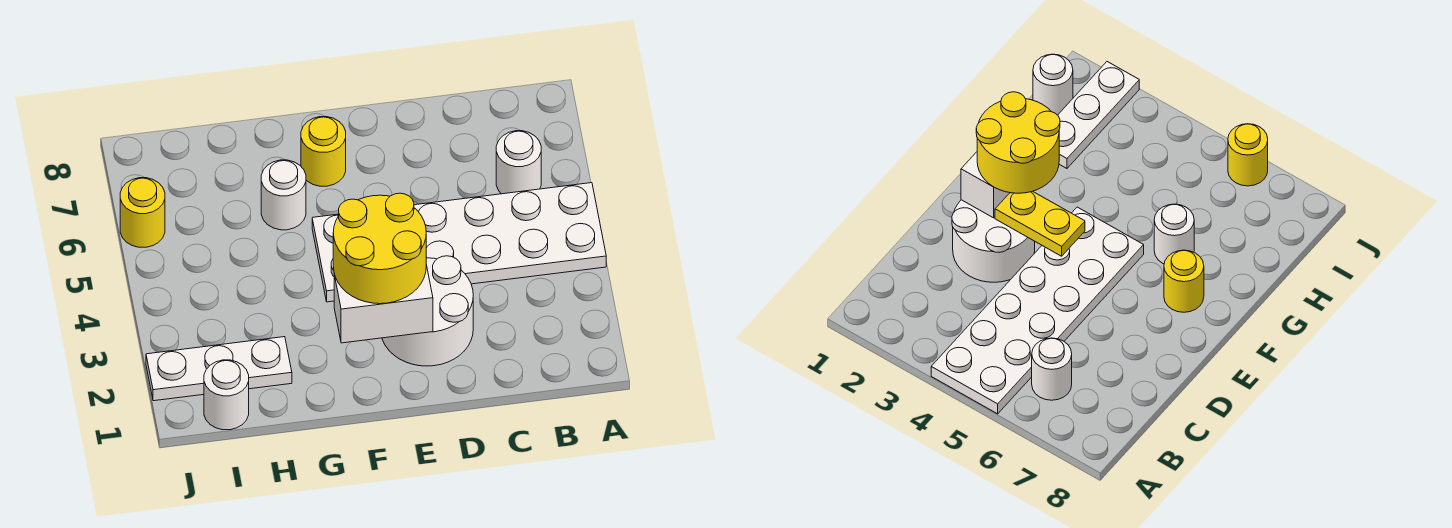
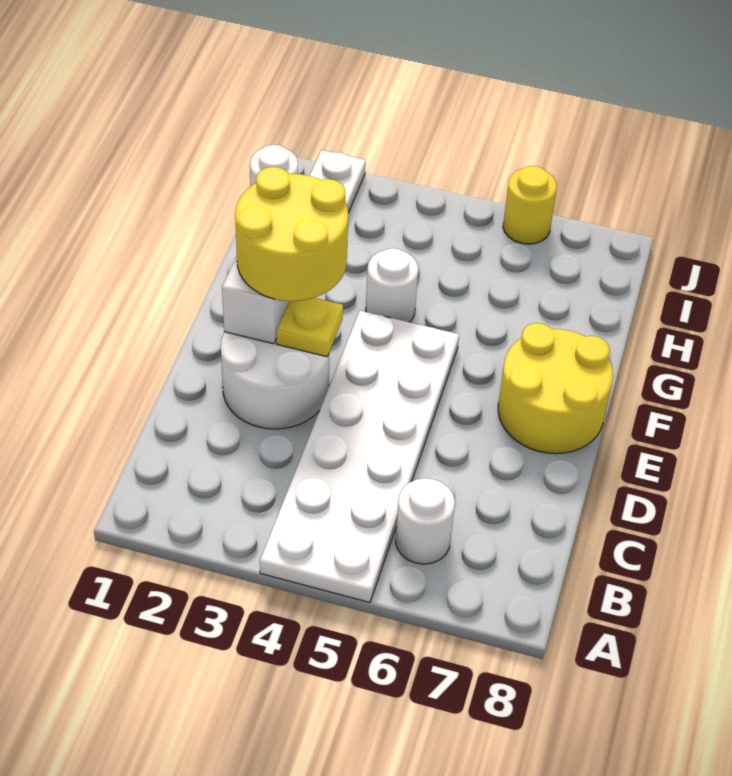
yellow plate E3:E4 level 2 -> yellow plate E3 level 2
yellow round brick F7 level 1 -> yellow round brick E7:F8 level 1
white round brick G6 level 1 -> white round brick G4 level 1

